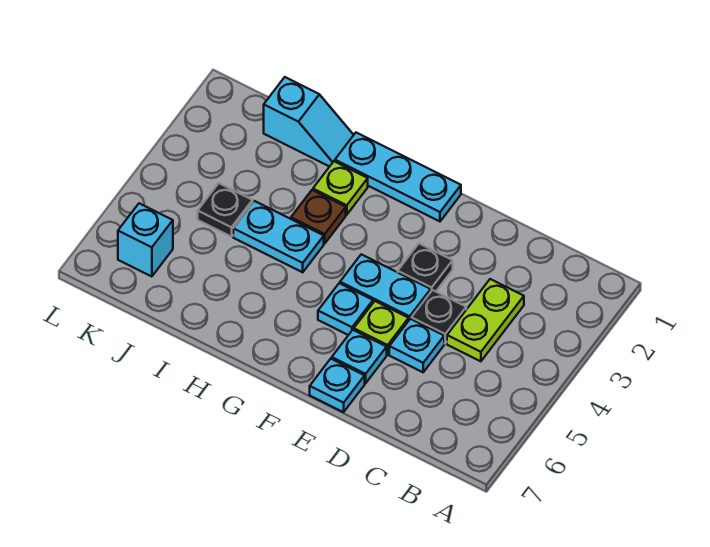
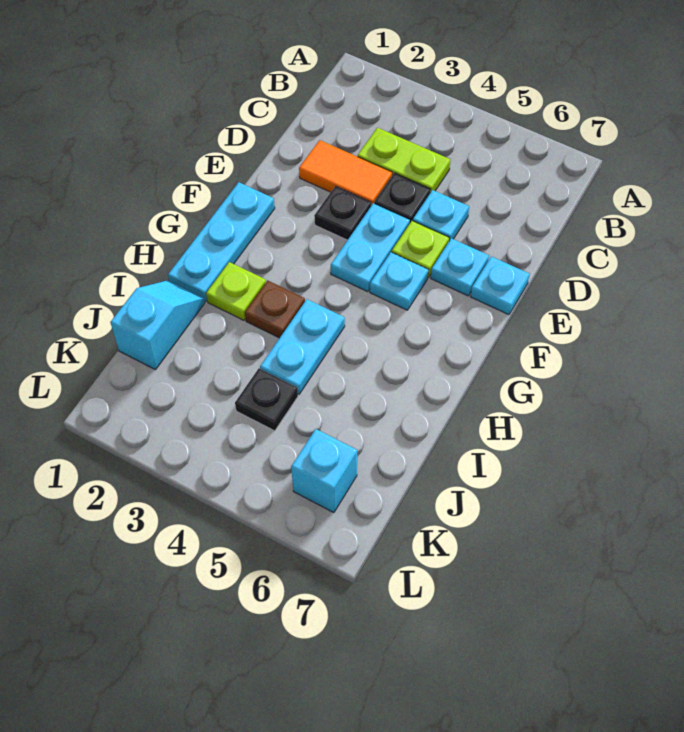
none -> orange tile D2:D3 level 1

